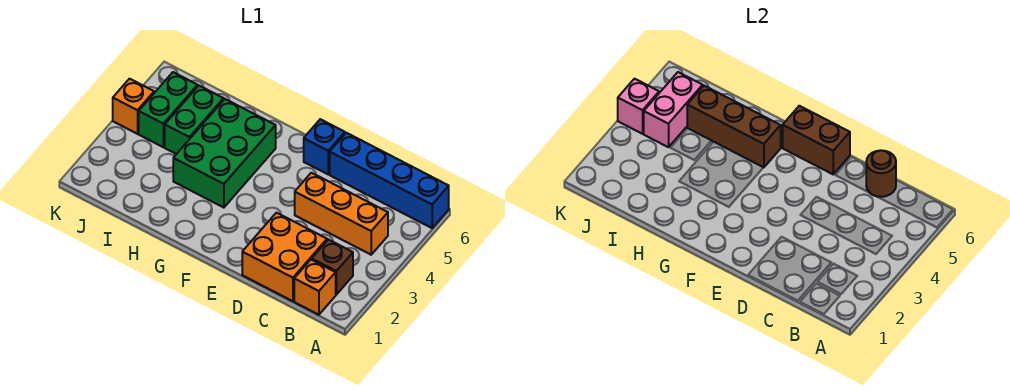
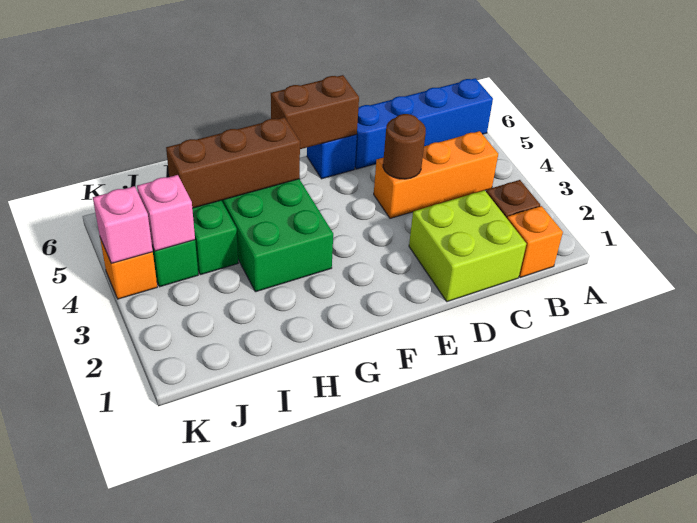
orange brick C1:D2 level 1 -> lime brick C1:D2 level 1
brown round brick C6 level 2 -> brown round brick D4 level 2
pink brick J4:J5 level 2 -> pink brick J4 level 2

